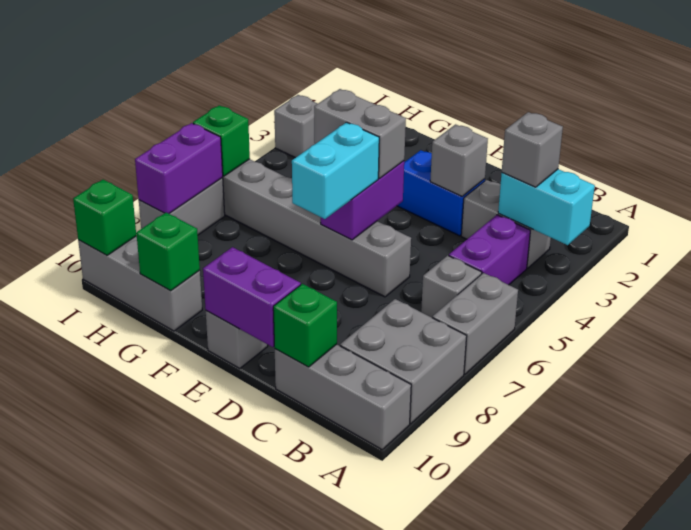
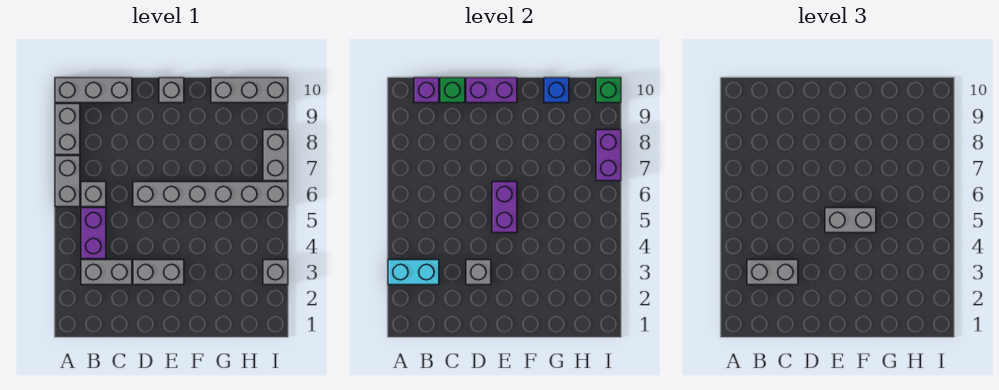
grey brick A8:B9 level 1 -> grey brick A8:A9 level 1
grey brick B3 level 3 -> grey brick B3:C3 level 3
none -> purple brick B10 level 2
blue brick D3:E3 level 1 -> grey brick D3:E3 level 1
cyan brick E6:E7 level 3 -> none
green brick G10 level 2 -> blue brick G10 level 2
green brick I6 level 2 -> none

